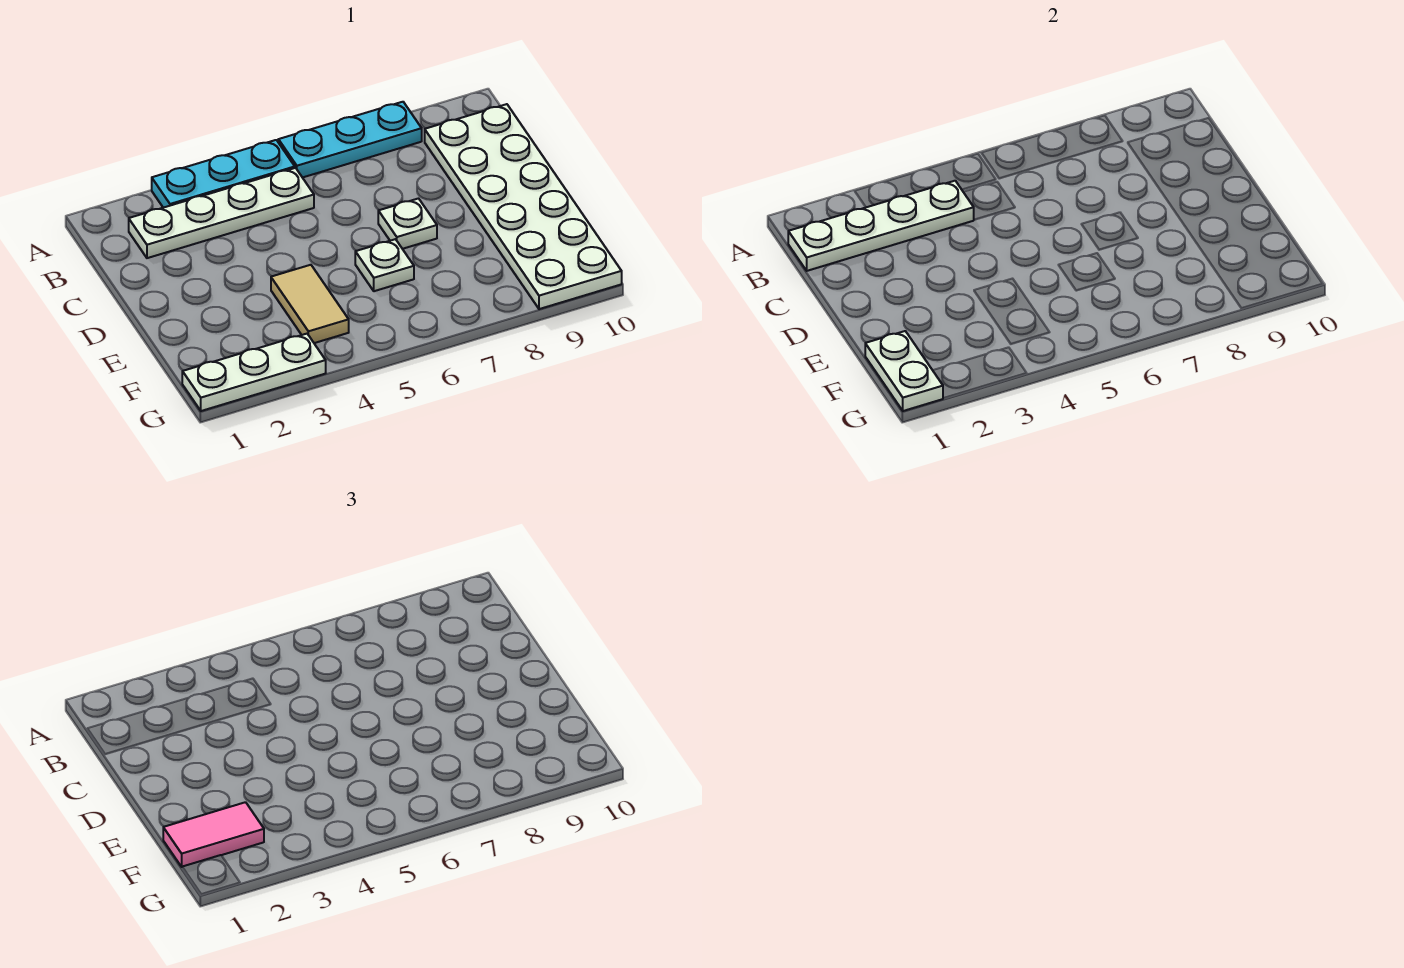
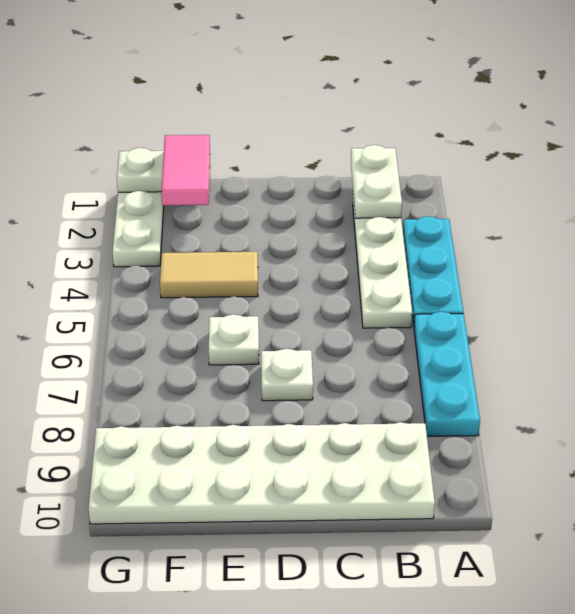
white plate B1:B4 level 2 -> white plate B1:B2 level 2

